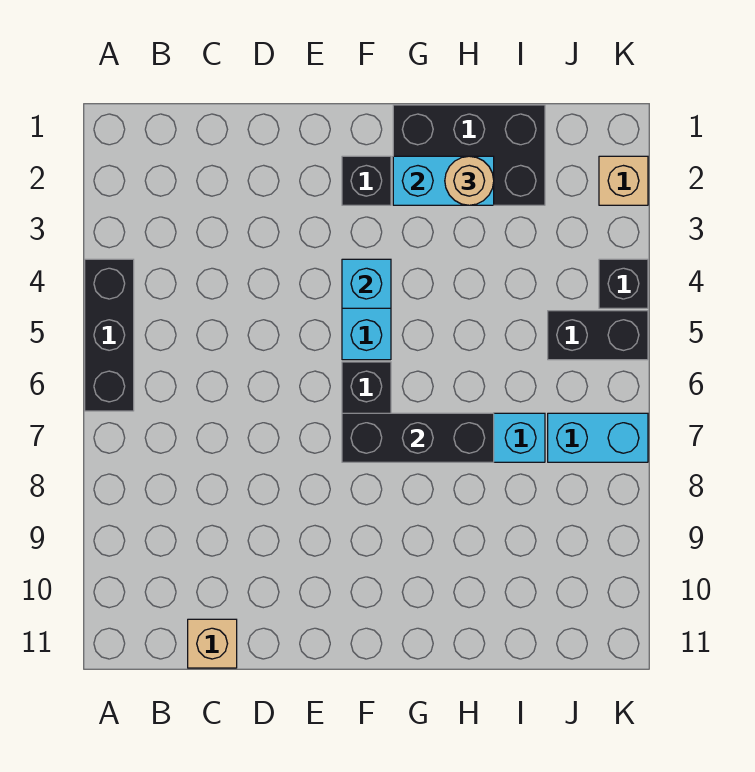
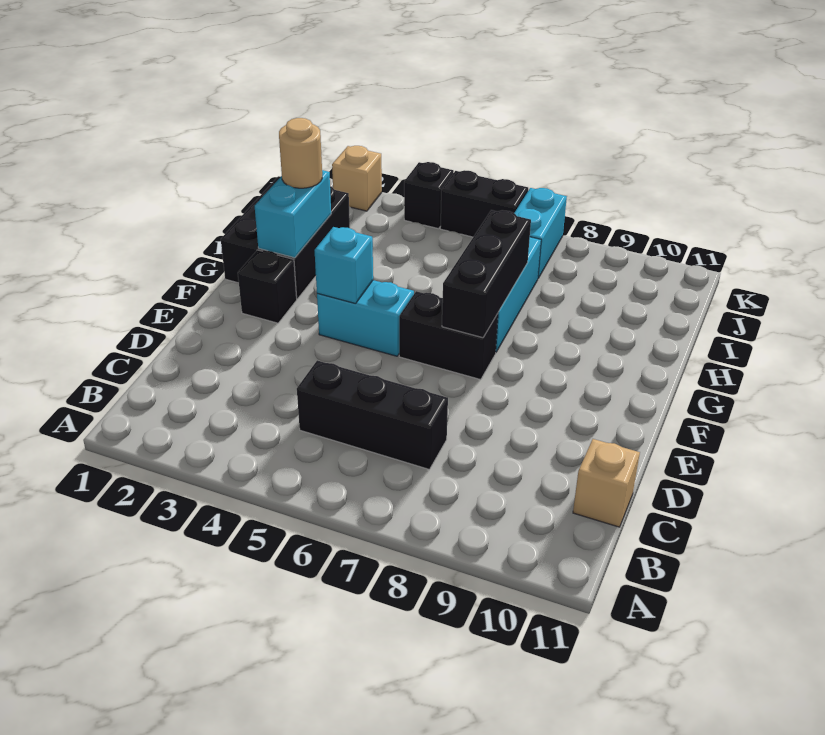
black brick A4:A6 level 1 -> black brick C5:C7 level 1
black brick J5:K5 level 1 -> black brick K5:K6 level 1

